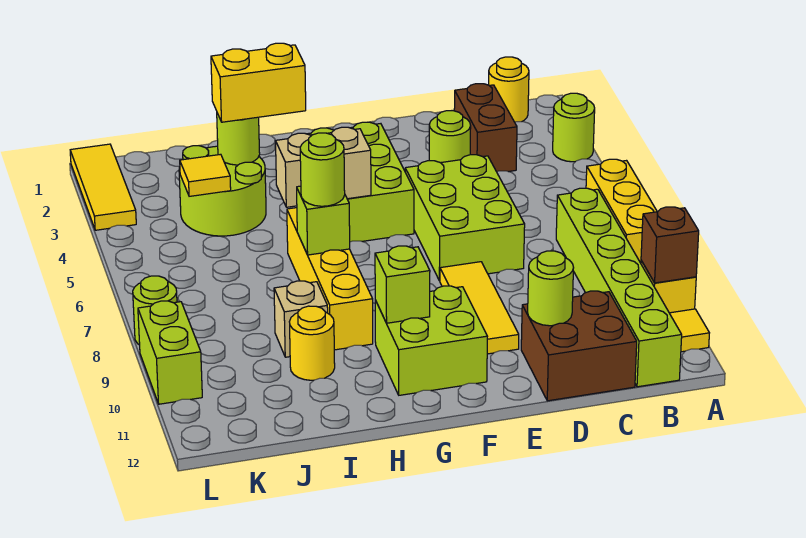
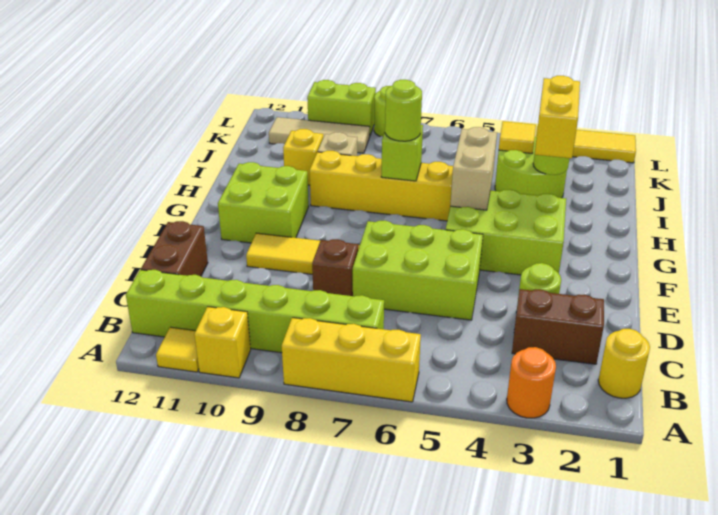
lime round brick A3 level 1 -> orange round brick A3 level 1
brown brick A10 level 2 -> brown brick D8 level 1
brown brick C11:D12 level 1 -> brown brick C12:D12 level 1
lime round brick D11 level 2 -> none
lime brick G10 level 2 -> none
yellow round brick I10 level 1 -> yellow brick I10 level 1
none -> tan tile K9:K11 level 1

